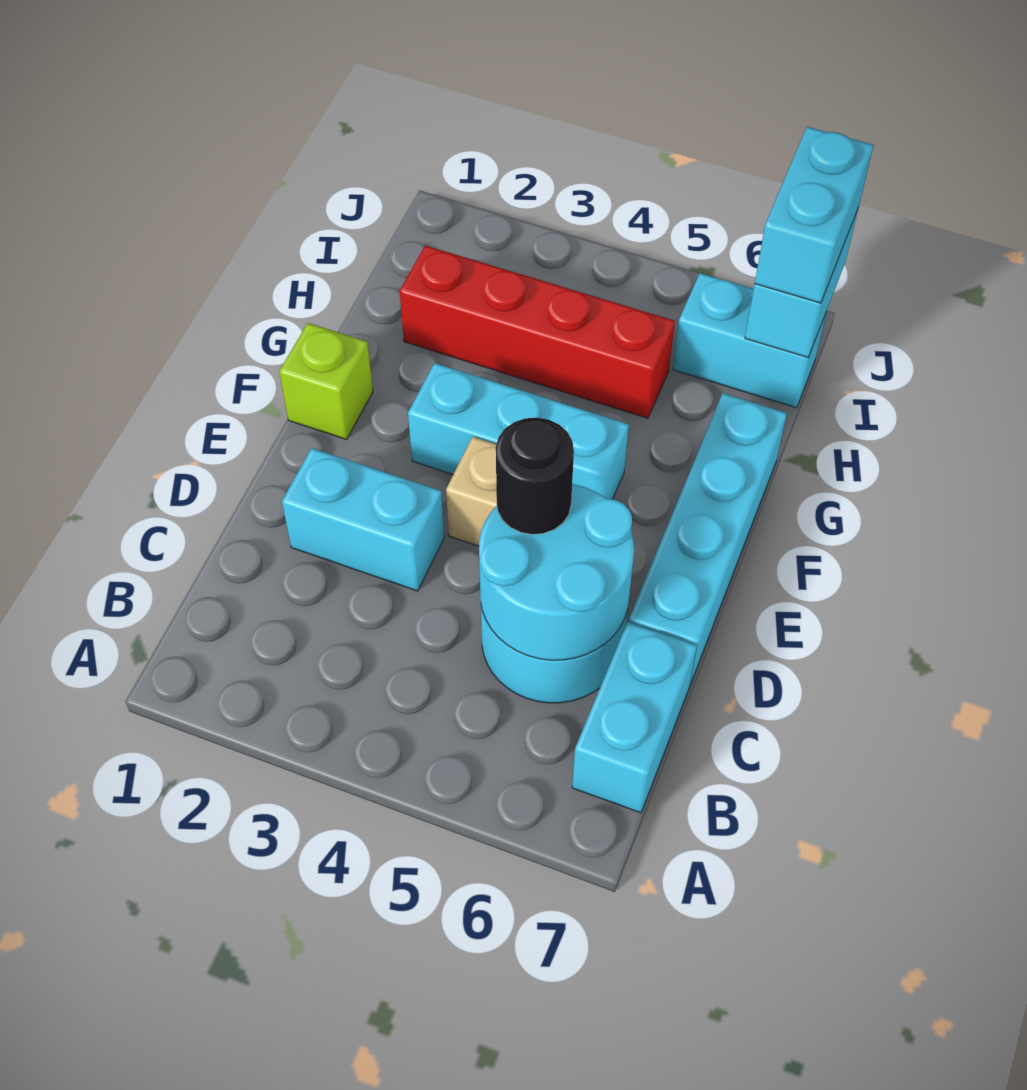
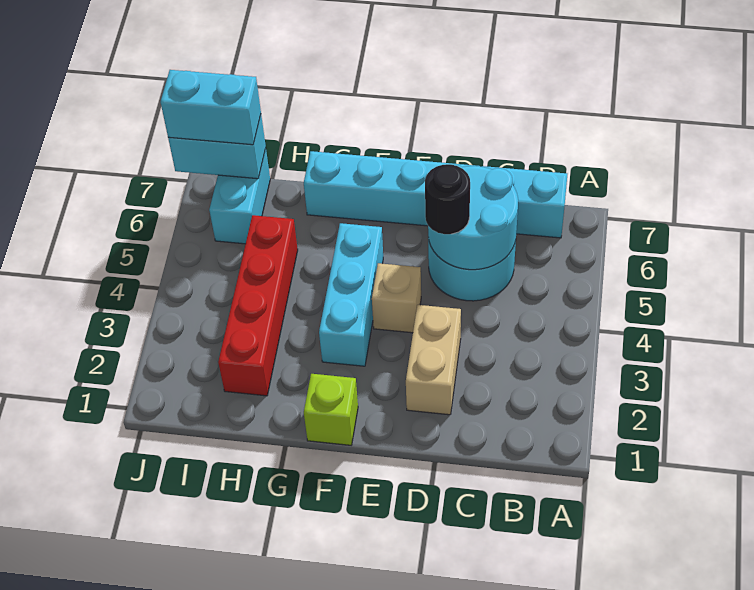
cyan brick D2:D3 level 1 -> tan brick D2:D3 level 1

